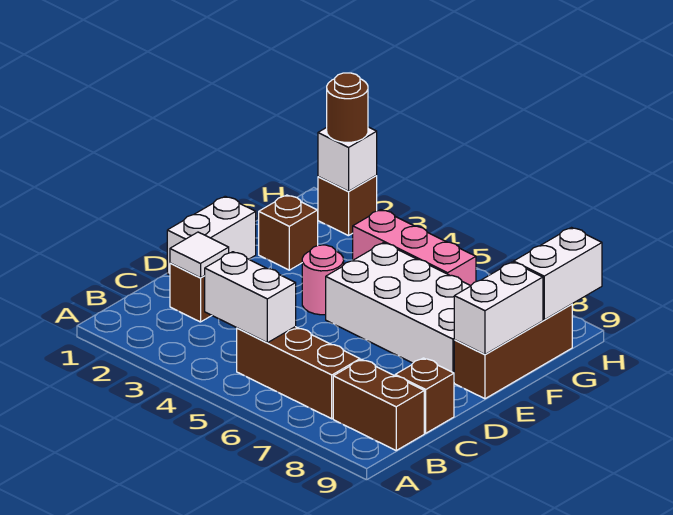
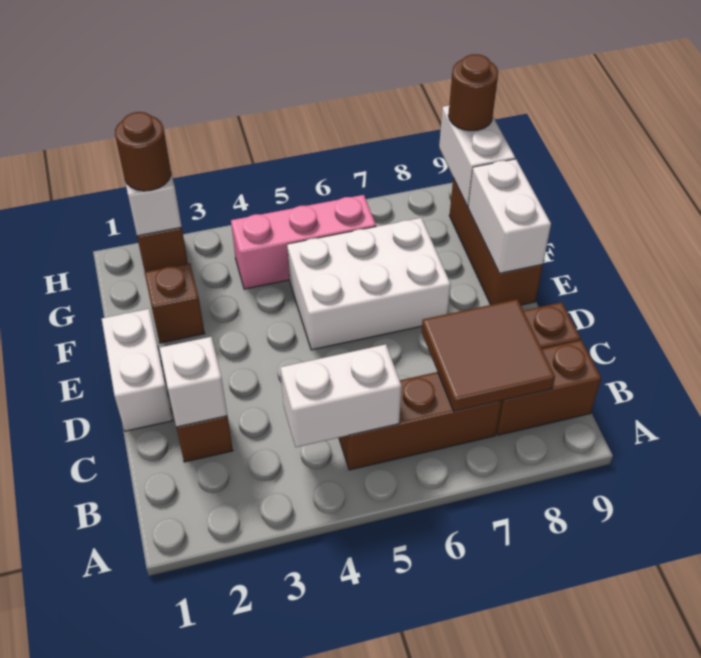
none -> brown tile B7:C8 level 2
white tile C2 level 2 -> white brick C2 level 2
pink round brick E4 level 1 -> none
white brick E5:F8 level 1 -> white brick E5:F7 level 1
none -> brown round brick H9 level 3

